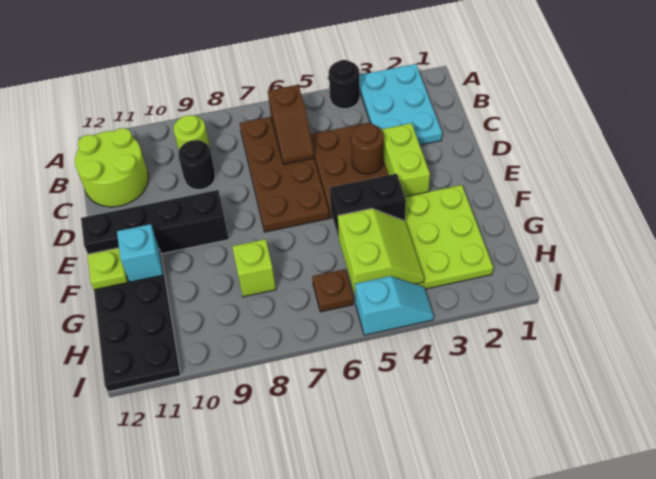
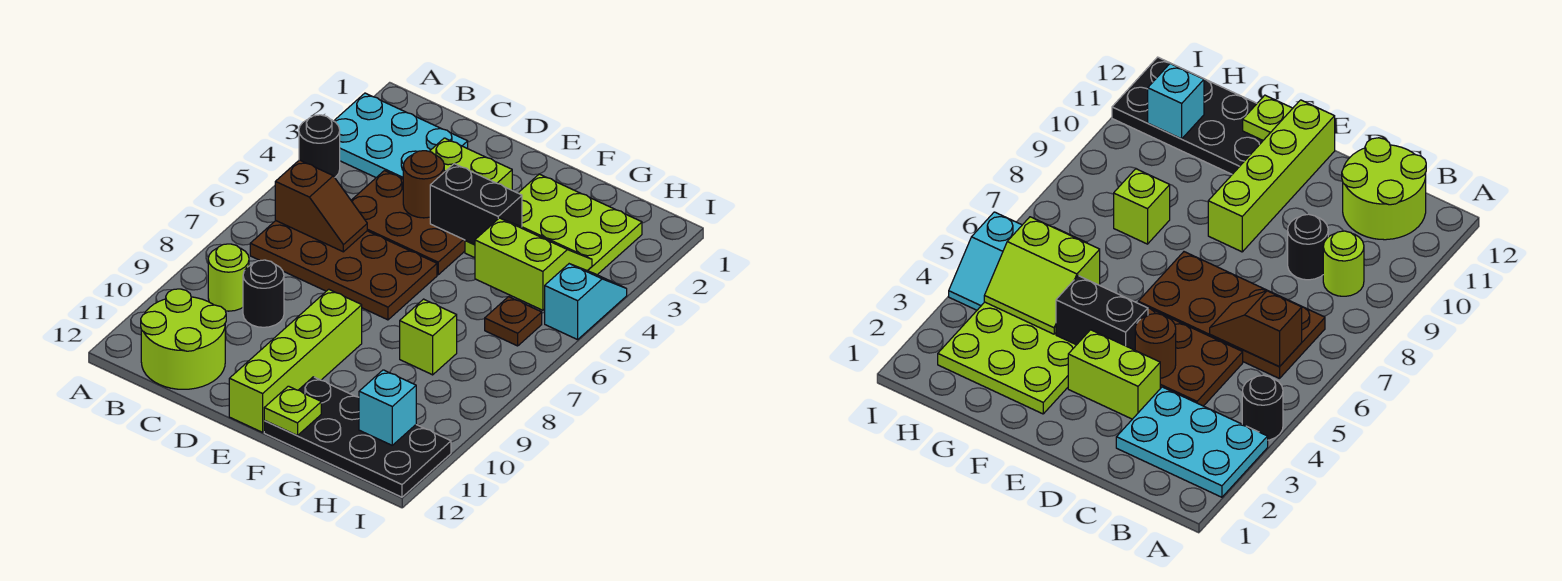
black brick E9:E12 level 1 -> lime brick E9:E12 level 1
black brick F4:F5 level 2 -> black brick E4:F4 level 2
cyan brick F11 level 2 -> cyan brick H11 level 2

